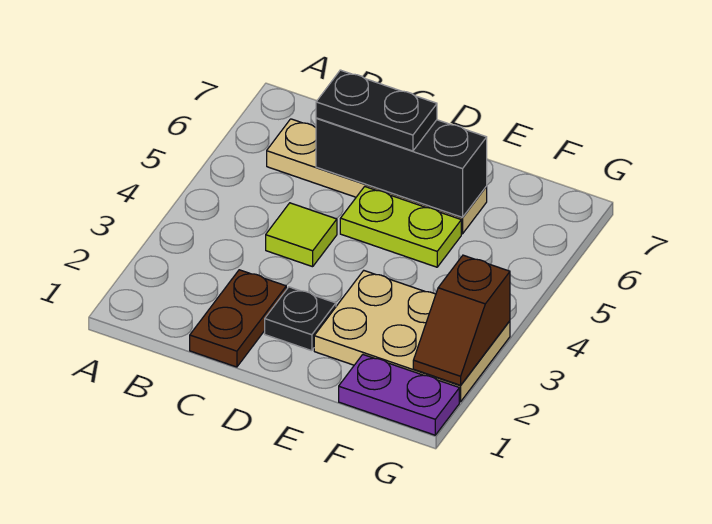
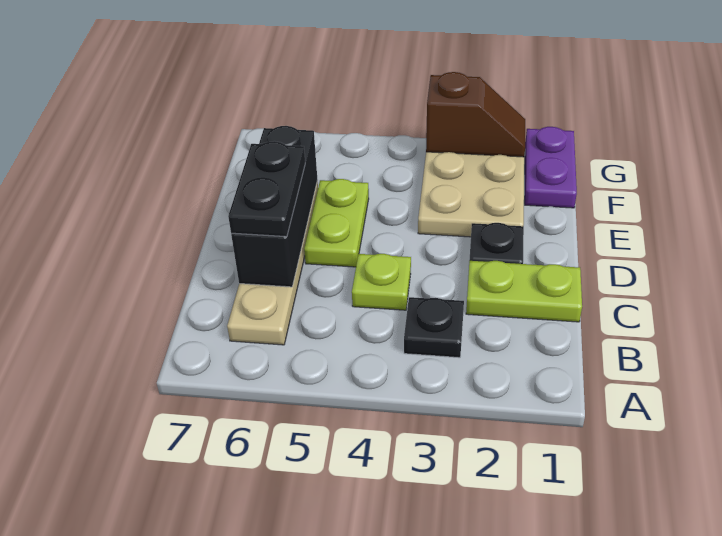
none -> black plate B3 level 1
brown plate C1:C2 level 1 -> lime plate C1:C2 level 1
lime tile C4 level 1 -> lime plate C4 level 1

